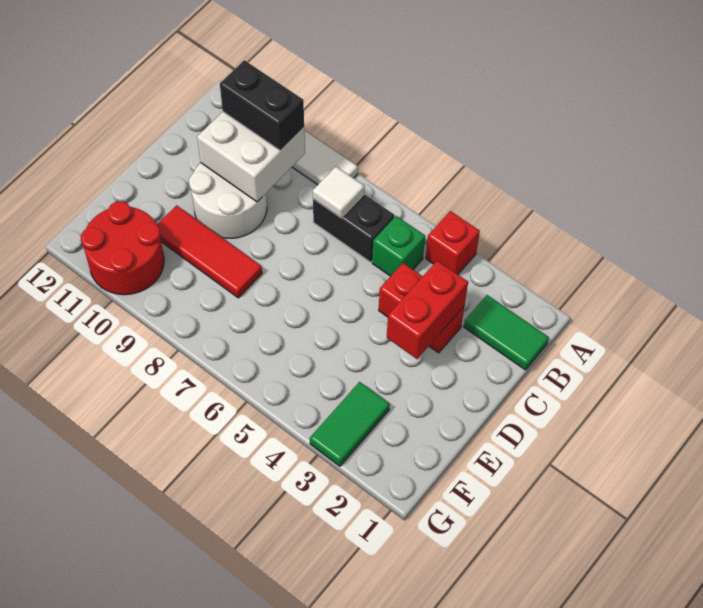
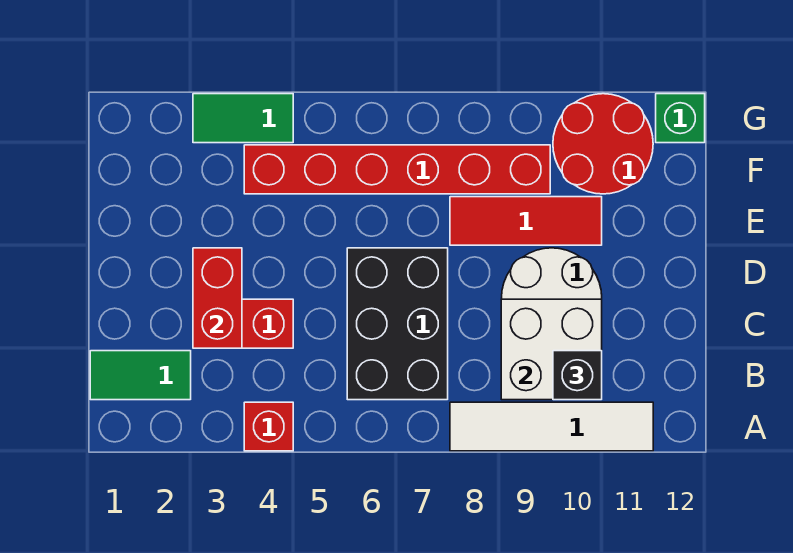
green brick B5 level 1 -> green brick G12 level 1
black brick B6:B7 level 1 -> black brick B6:D7 level 1
white tile B7 level 2 -> none
black brick B9:B10 level 3 -> black brick B10 level 3
green tile F3:G3 level 1 -> green tile G3:G4 level 1
none -> red brick F4:F9 level 1

